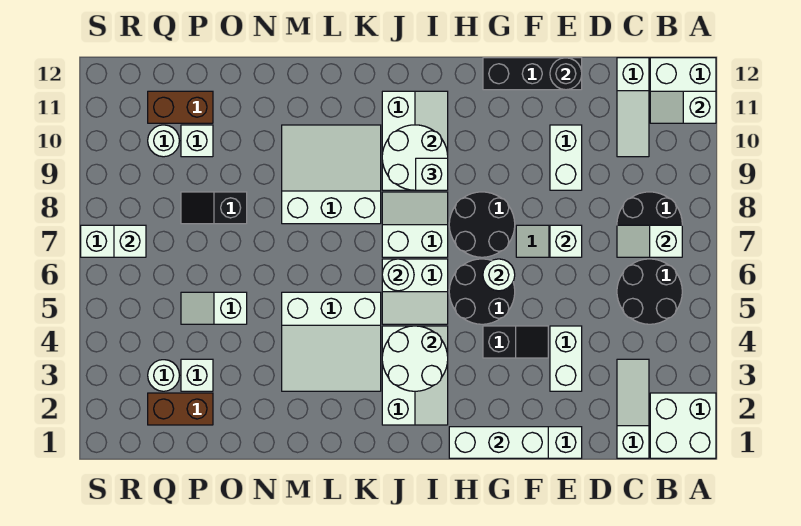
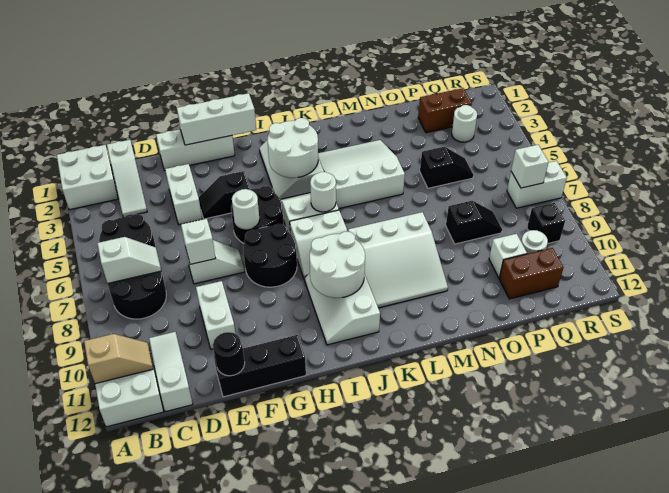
white slope A11:B11 level 2 top A -> tan slope A11:B11 level 2 top A
white brick I9 level 3 -> none
white slope O5:P5 level 1 top O -> black slope O5:P5 level 1 top O
white brick P3 level 1 -> none
none -> black brick R9 level 1

